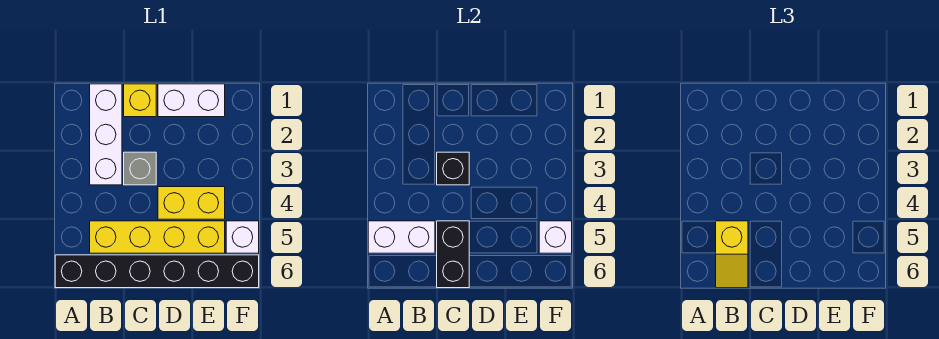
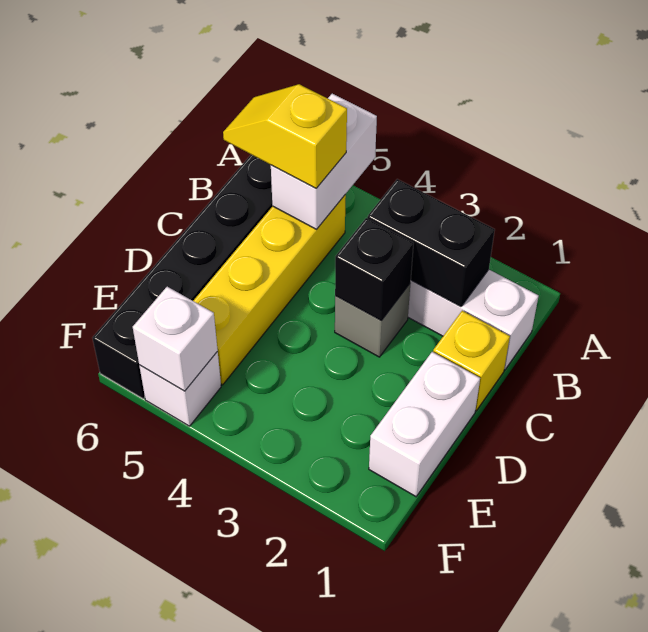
black brick C5:C6 level 2 -> black brick B2:B3 level 2
yellow brick D4:E4 level 1 -> none

